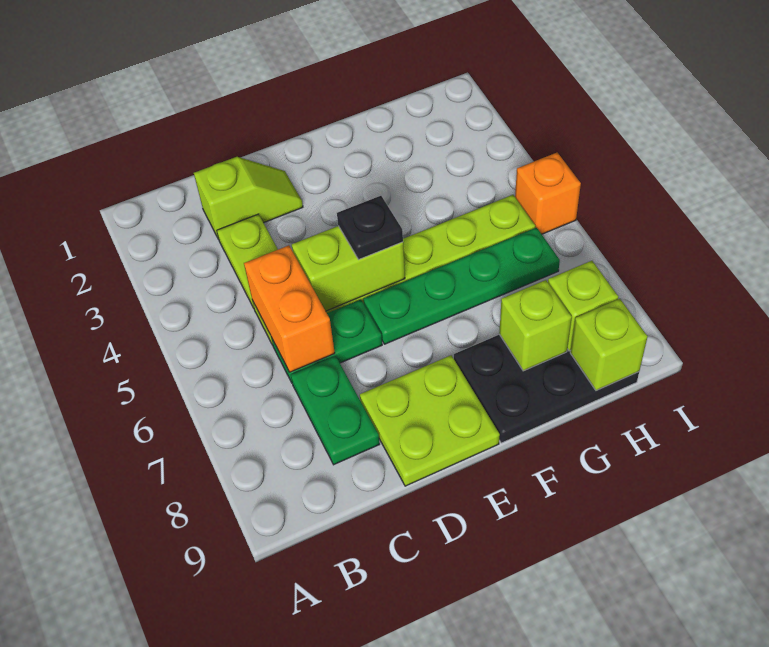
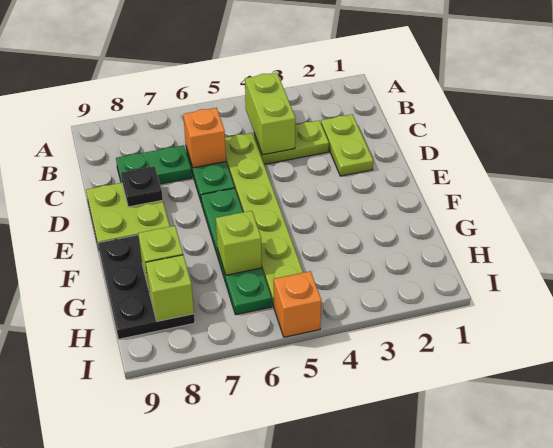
lime slope C2:D2 level 1 top C -> lime plate C2:D2 level 1
orange brick C5:C6 level 2 -> orange brick C6 level 2
lime brick D5:E5 level 2 -> lime brick B4:C4 level 2
black plate E5 level 3 -> black plate D8 level 2
lime brick H9 level 2 -> lime brick G6 level 2

